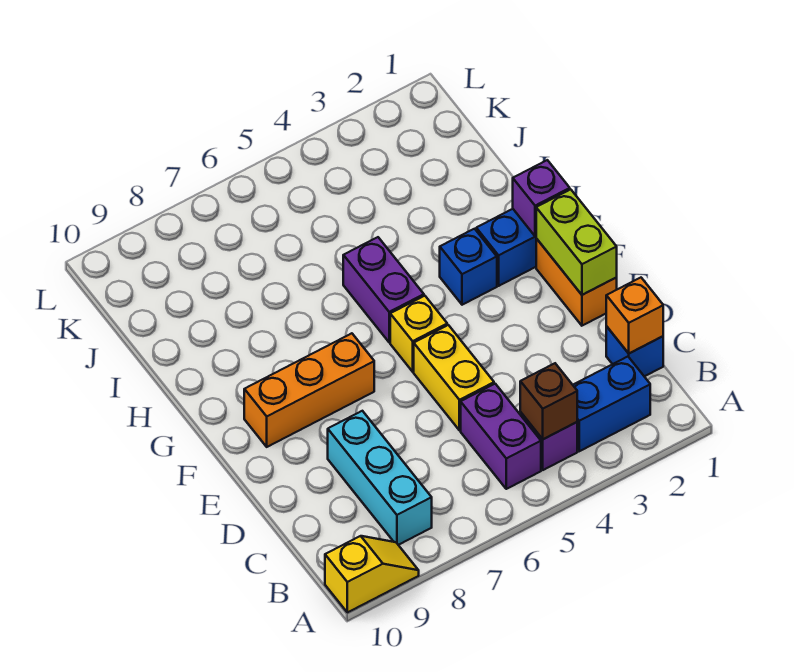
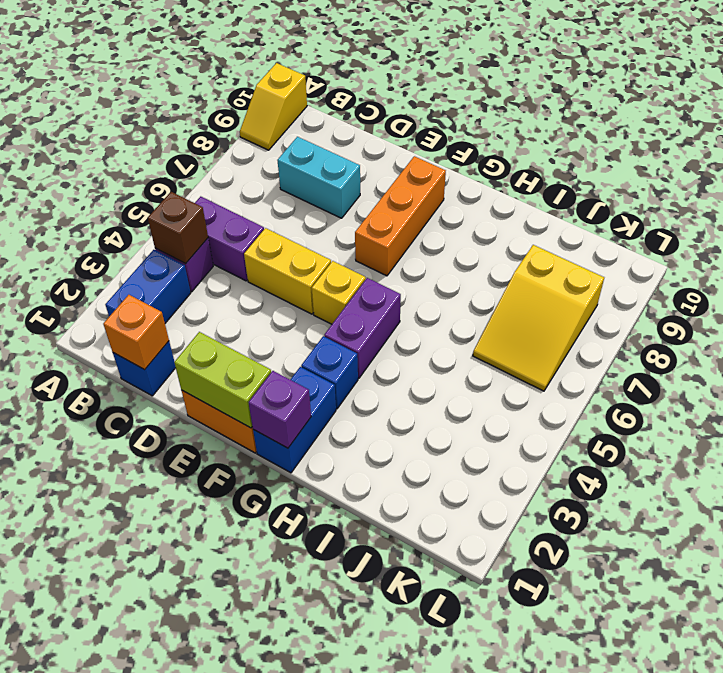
cyan brick B8:D8 level 1 -> cyan brick C8:D8 level 1
purple brick G5:H5 level 1 -> purple brick G4:G5 level 1
none -> yellow slope J6:K8 level 1 top 8

